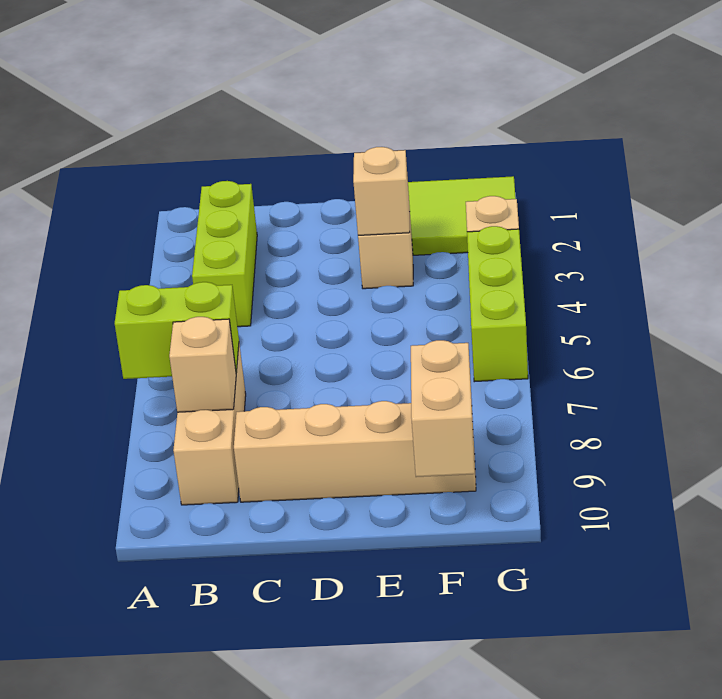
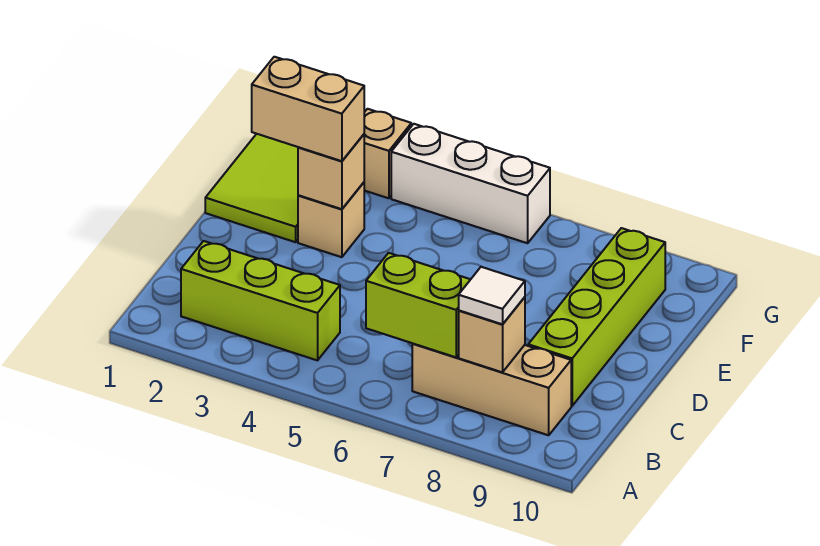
lime brick A7:B7 level 2 -> lime brick B6:B7 level 2
none -> white tile B8 level 3
tan brick C9:F9 level 1 -> lime brick C9:F9 level 1
tan brick F9:F10 level 2 -> tan brick E2:E3 level 3
lime brick G4:G6 level 1 -> white brick G4:G6 level 1

